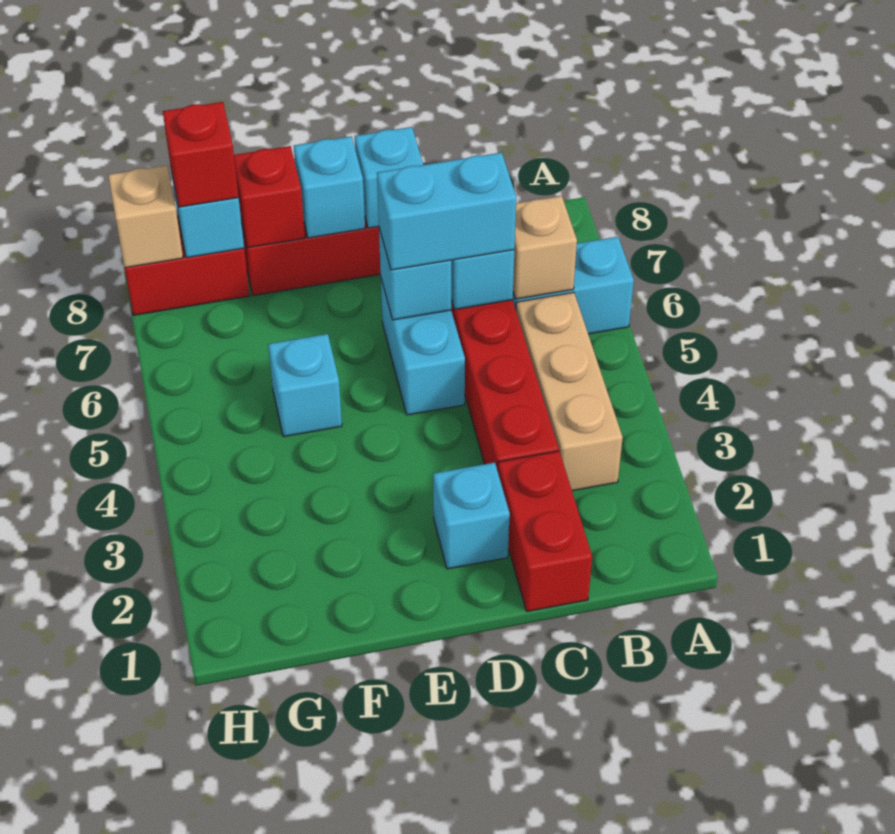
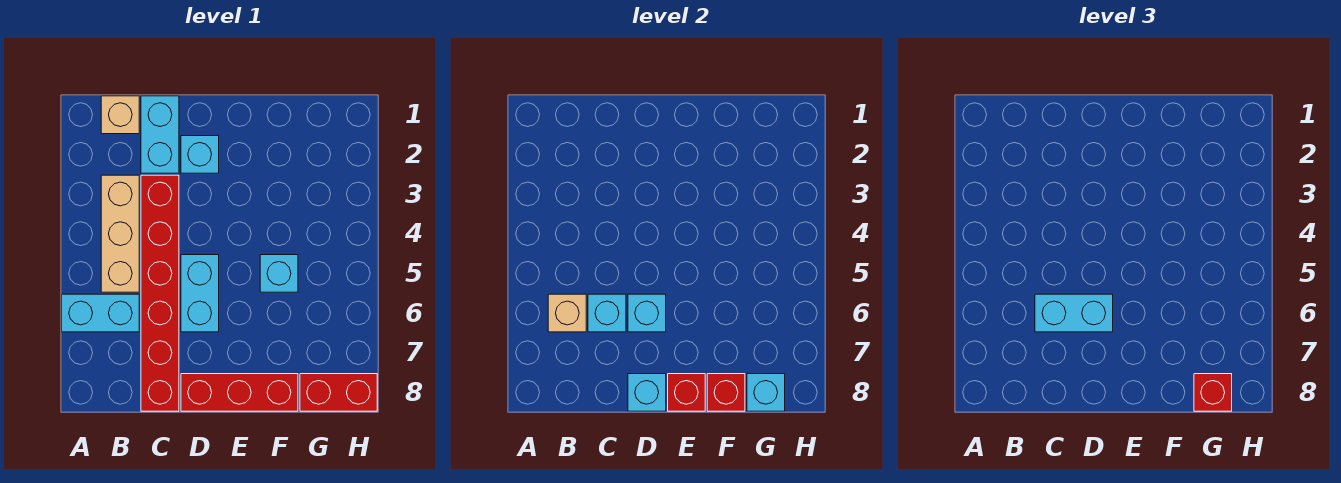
red brick C1:C2 level 1 -> cyan brick C1:C2 level 1
cyan brick E8 level 2 -> red brick E8 level 2
tan brick H8 level 2 -> tan brick B1 level 1

